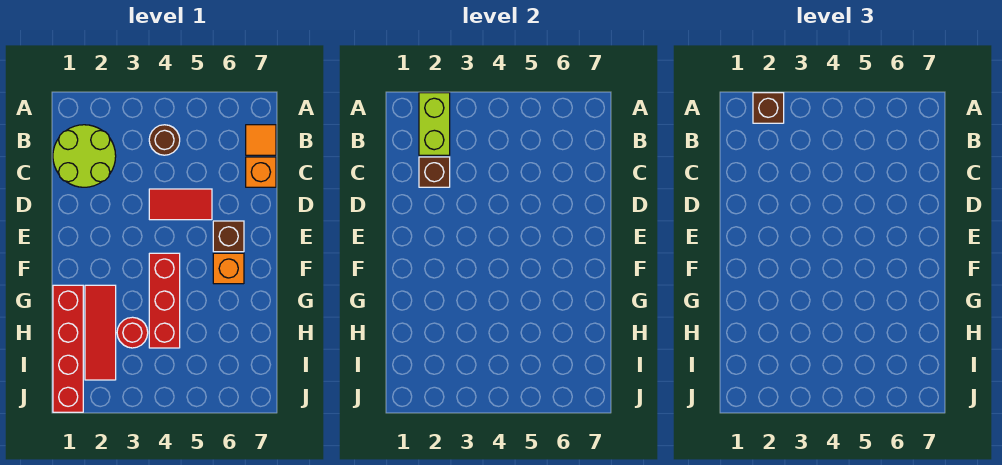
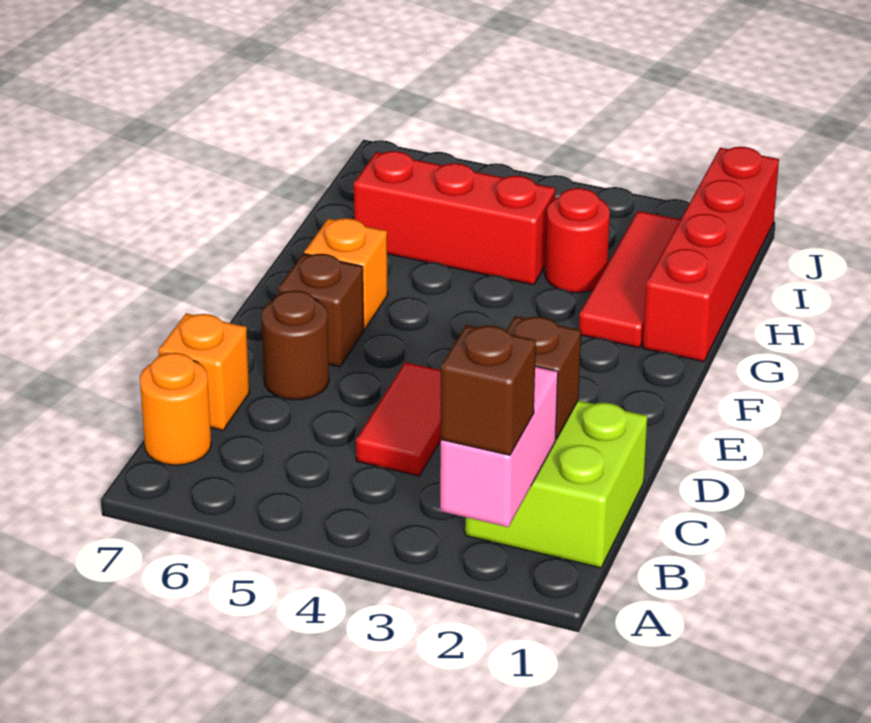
lime brick A2:B2 level 2 -> pink brick A2:B2 level 2
lime round brick B1:C2 level 1 -> lime brick B1:C2 level 1
brown round brick B4 level 1 -> brown round brick D6 level 1
orange tile B7 level 1 -> orange round brick B7 level 1
red tile D4:D5 level 1 -> red tile C4:D4 level 1
red brick F4:H4 level 1 -> red brick H4:H6 level 1

